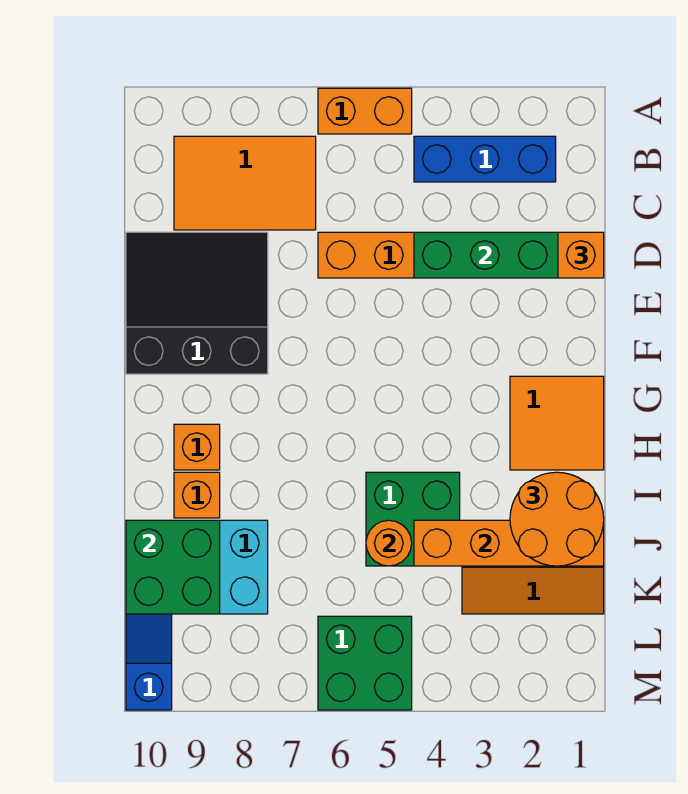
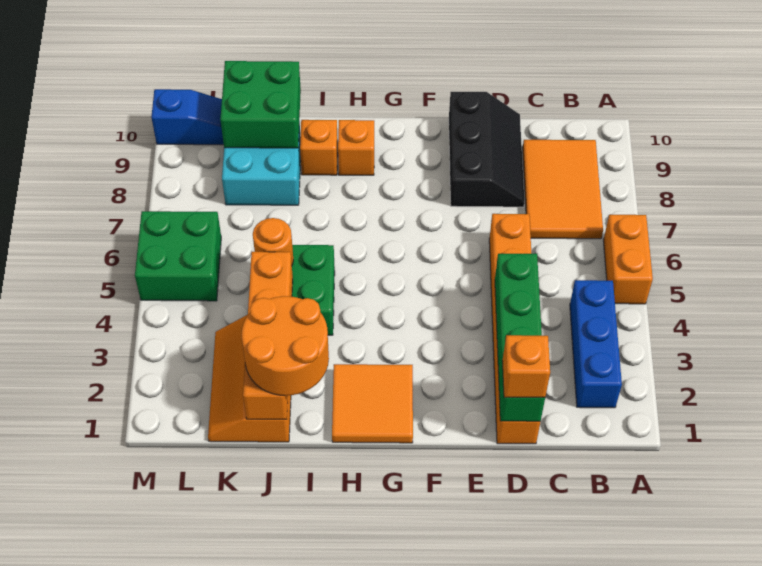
black slope D8:F10 level 1 top F -> black slope D8:E10 level 1 top E

